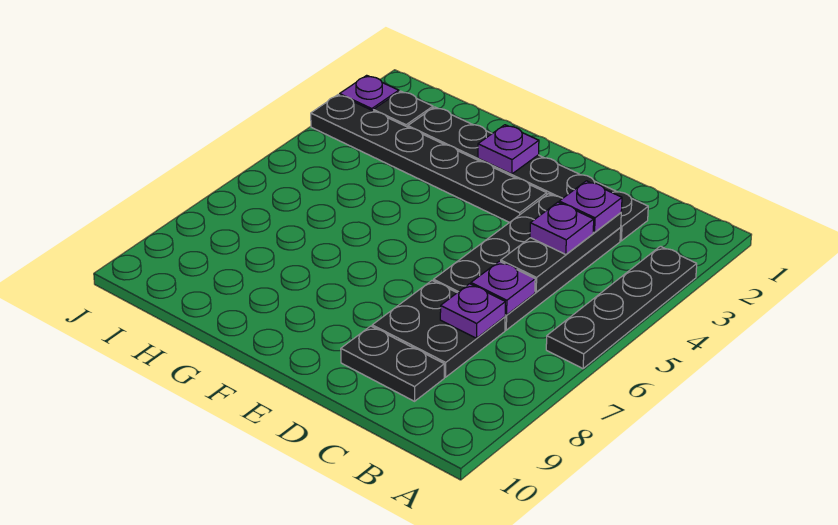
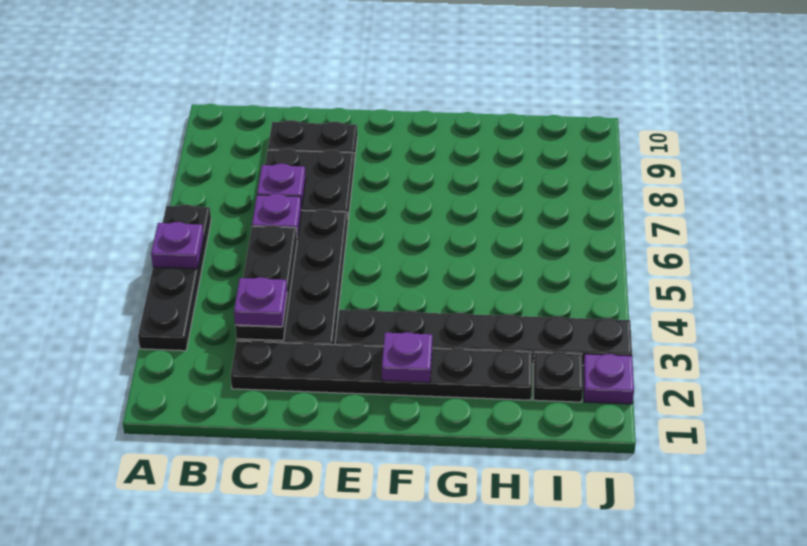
purple plate C4 level 3 -> purple plate A5 level 2

